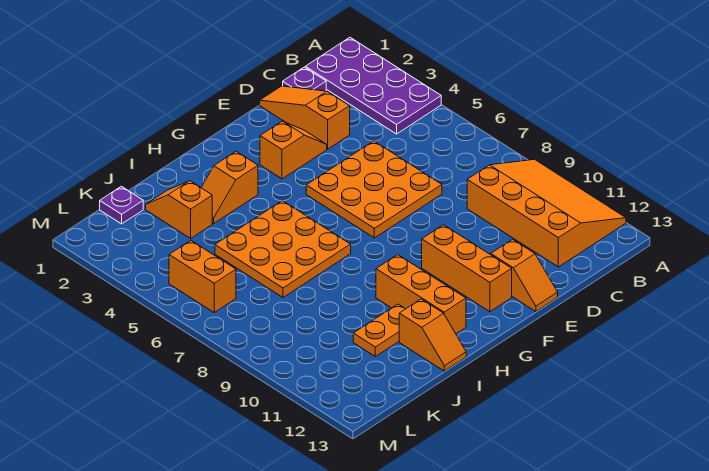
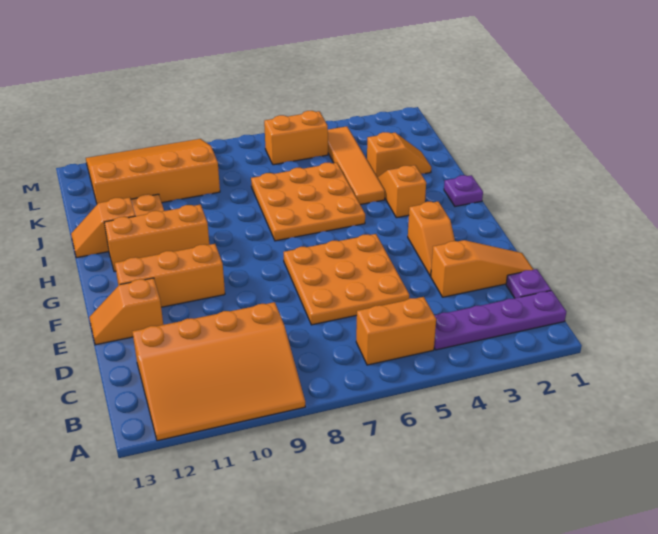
purple plate A1:B4 level 1 -> purple plate B1:B4 level 1
none -> orange brick B5:B6 level 1
none -> orange tile I4:L4 level 1
purple plate K1 level 1 -> purple plate H1 level 1
none -> orange slope K9:M12 level 1 top K

